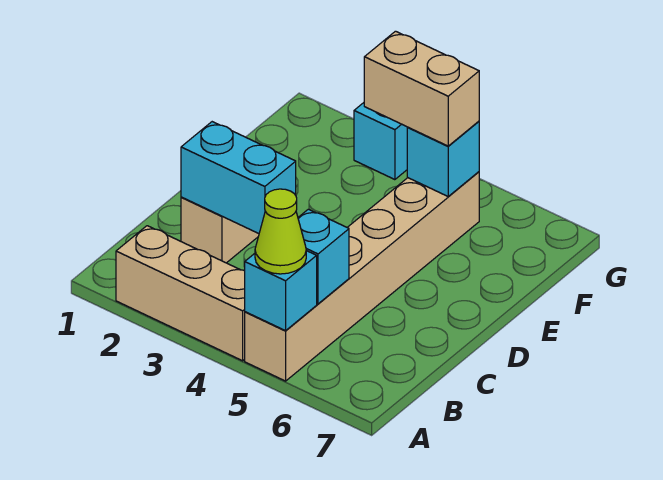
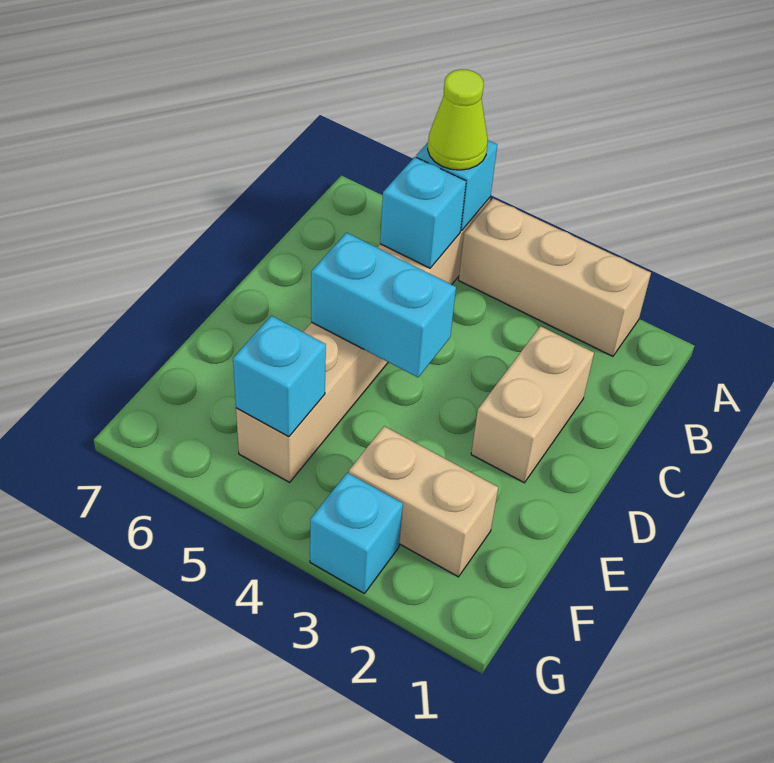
cyan brick C2:C3 level 2 -> cyan brick D4:D5 level 2
tan brick F4:F5 level 3 -> tan brick F2:F3 level 1

